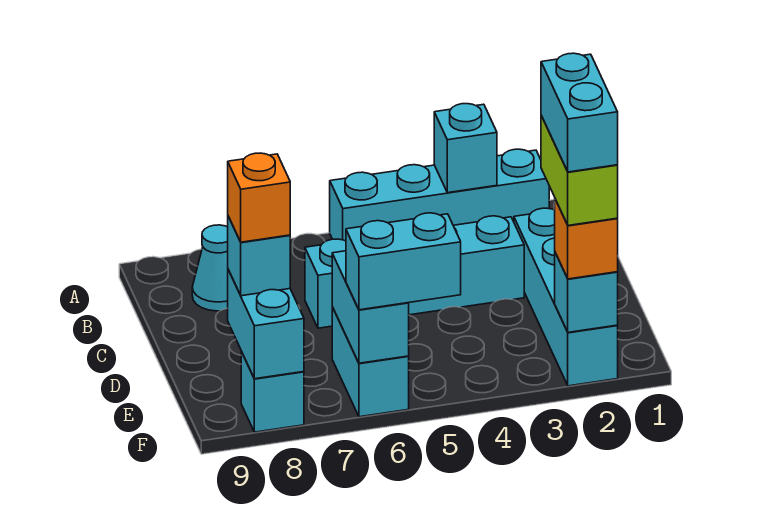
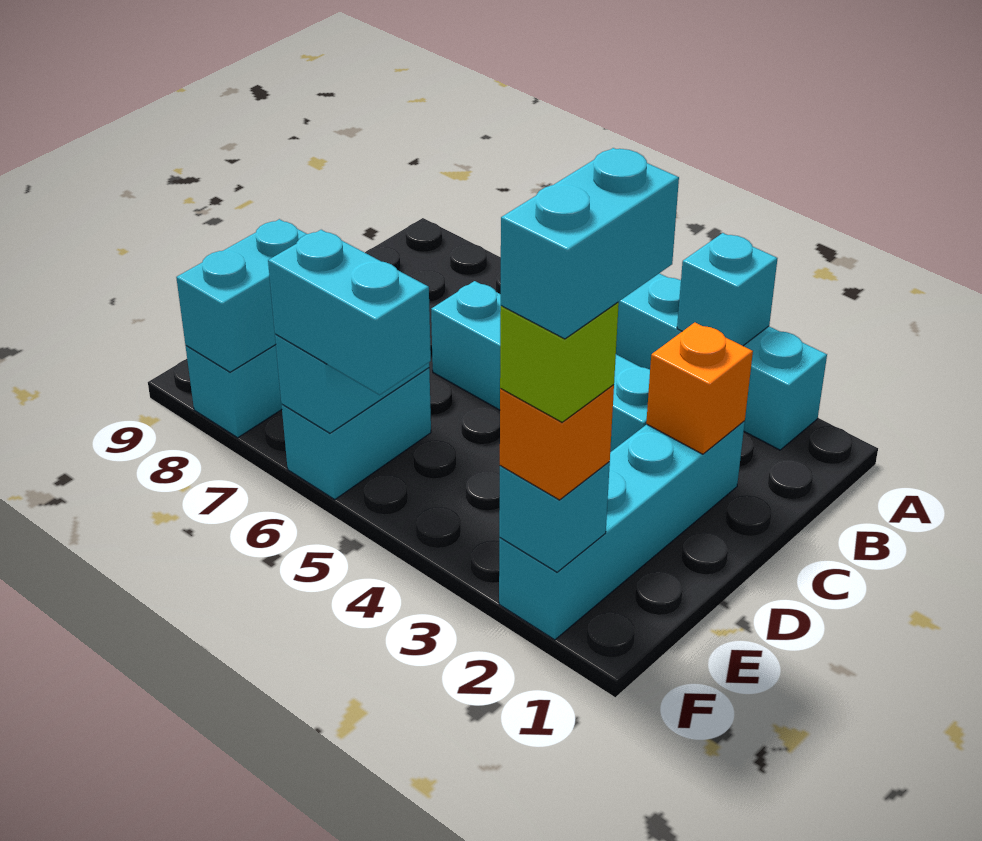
cyan cone B8 level 1 -> none
lime brick E2:F2 level 4 -> lime brick F2 level 4
cyan brick E8 level 3 -> none
orange brick E8 level 4 -> orange brick C2 level 2

